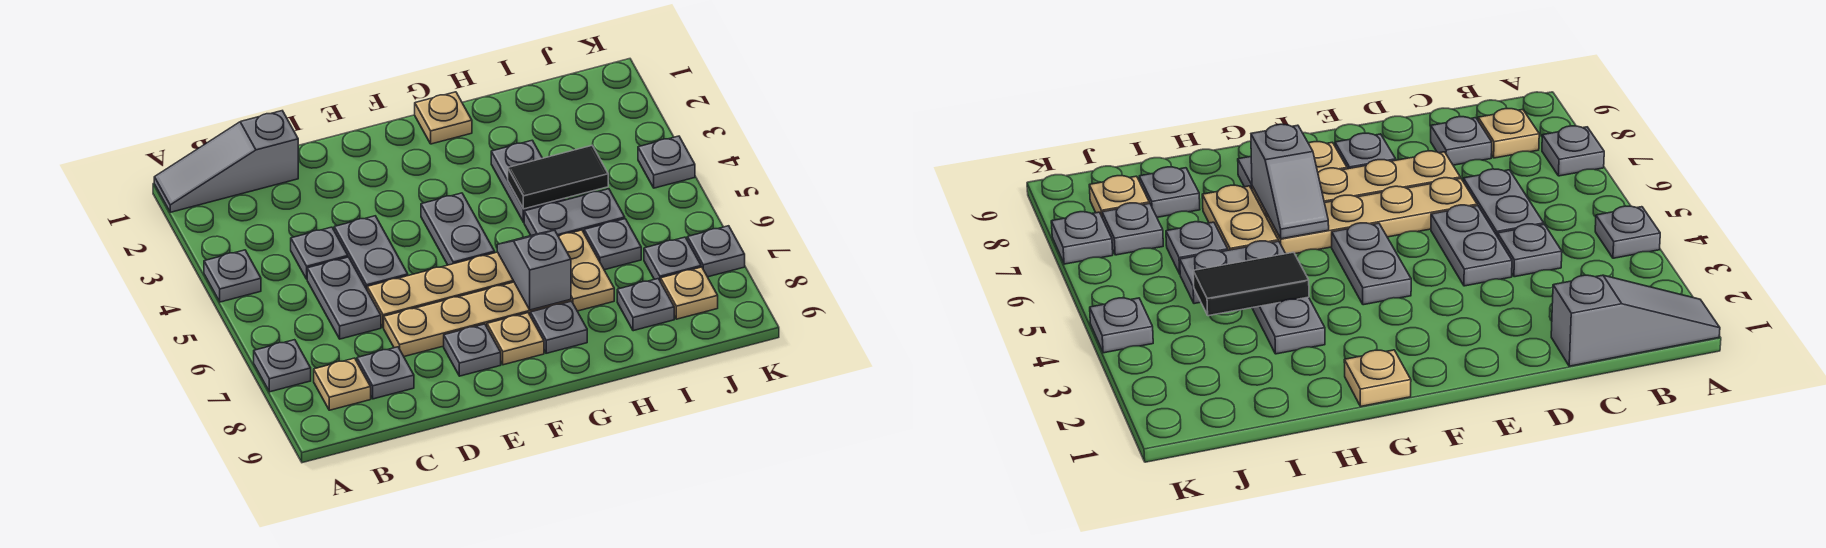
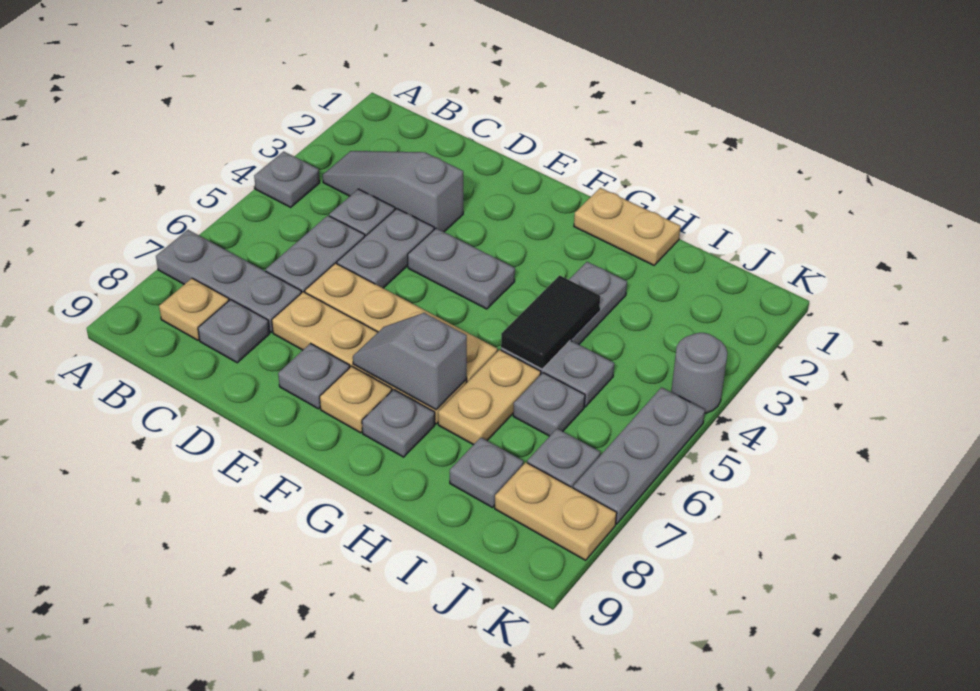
grey slope A1:C1 level 1 top C -> grey slope B3:D3 level 1 top D
grey plate A7 level 1 -> grey plate A7:C7 level 1
grey plate F4:F5 level 1 -> grey plate E4:F4 level 1
tan plate G1 level 1 -> tan plate G1:H1 level 1
grey slope G6:G7 level 2 top 7 -> grey slope F7:G7 level 2 top G
black tile H4:I4 level 2 -> black tile H4:H5 level 2
tan plate J8 level 1 -> tan plate J8:K8 level 1
grey plate K4 level 1 -> grey round brick K4 level 1
grey plate K7 level 1 -> grey plate K5:K7 level 1

